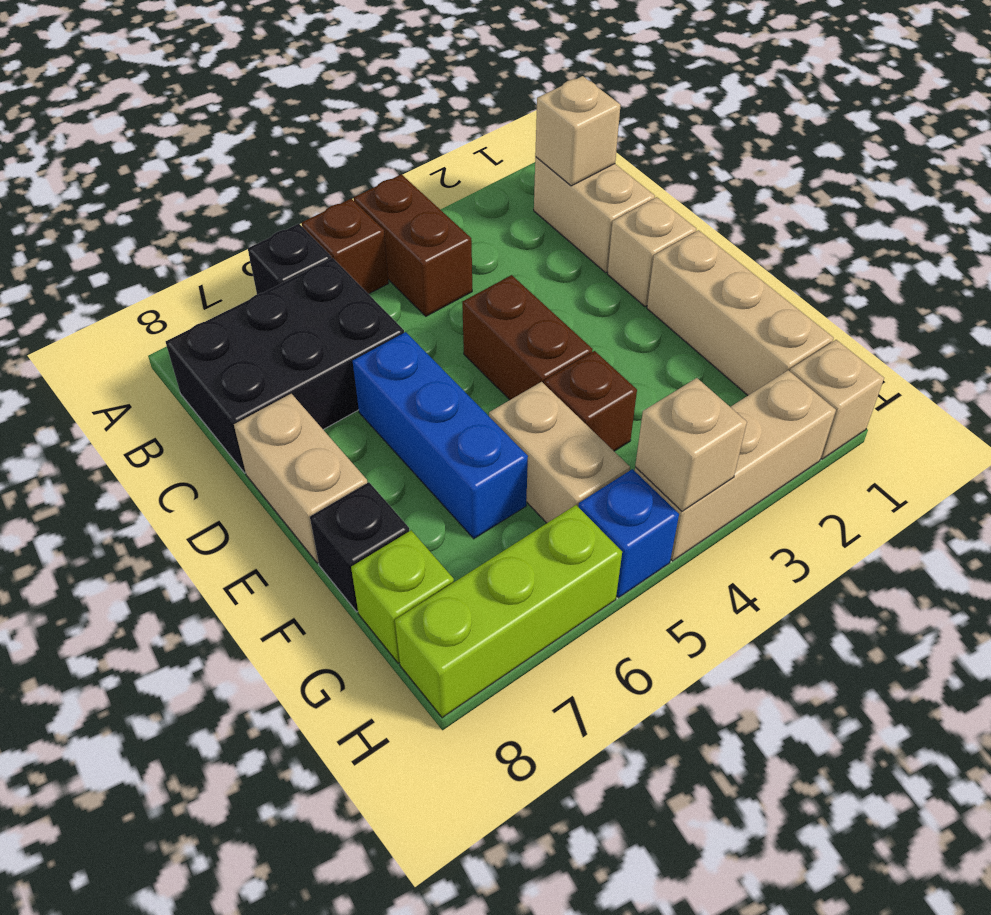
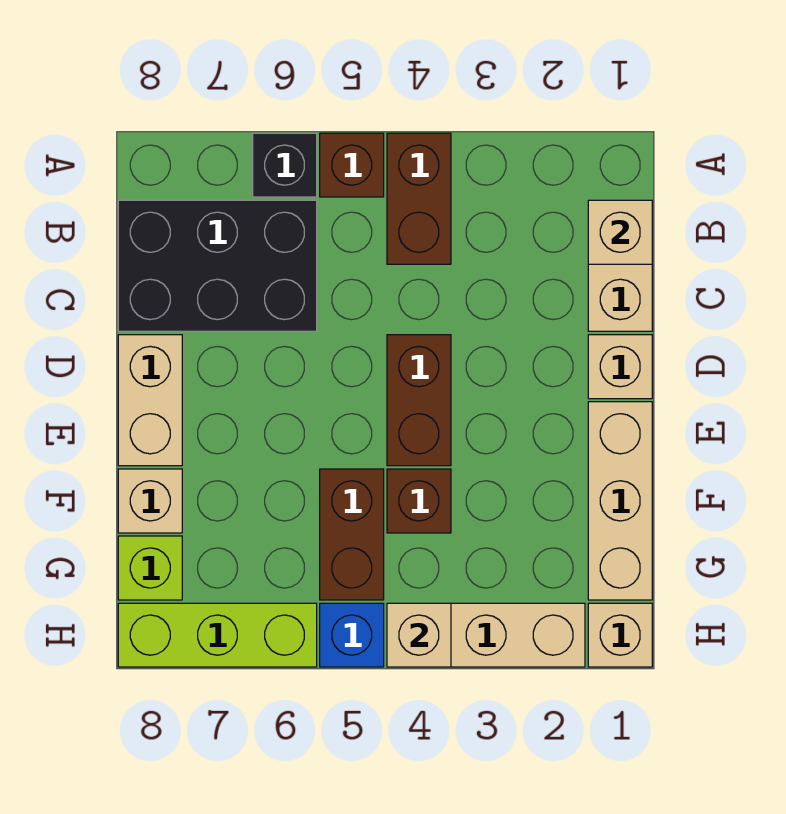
blue brick D6:F6 level 1 -> none
tan brick F5:G5 level 1 -> brown brick F5:G5 level 1
black brick F8 level 1 -> tan brick F8 level 1

